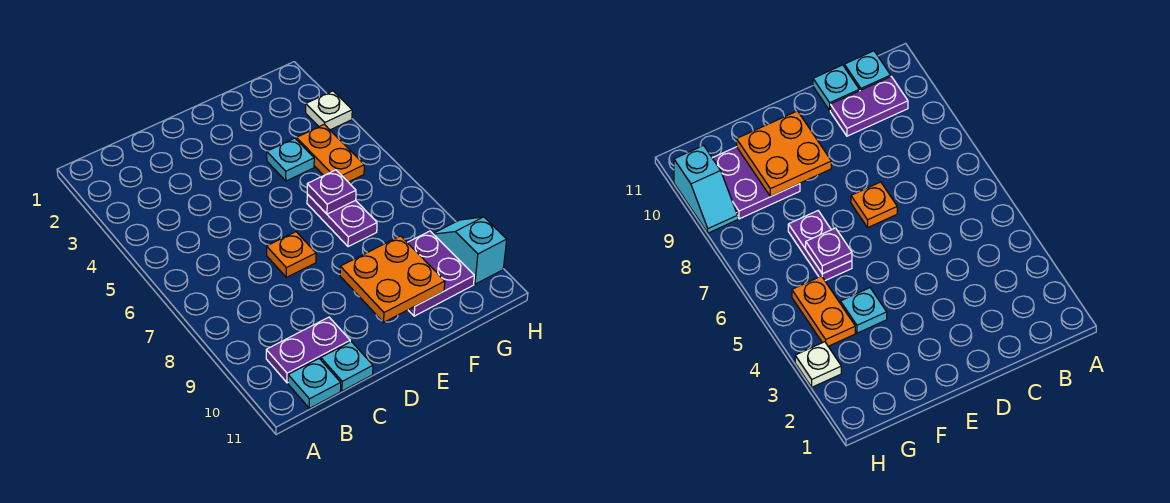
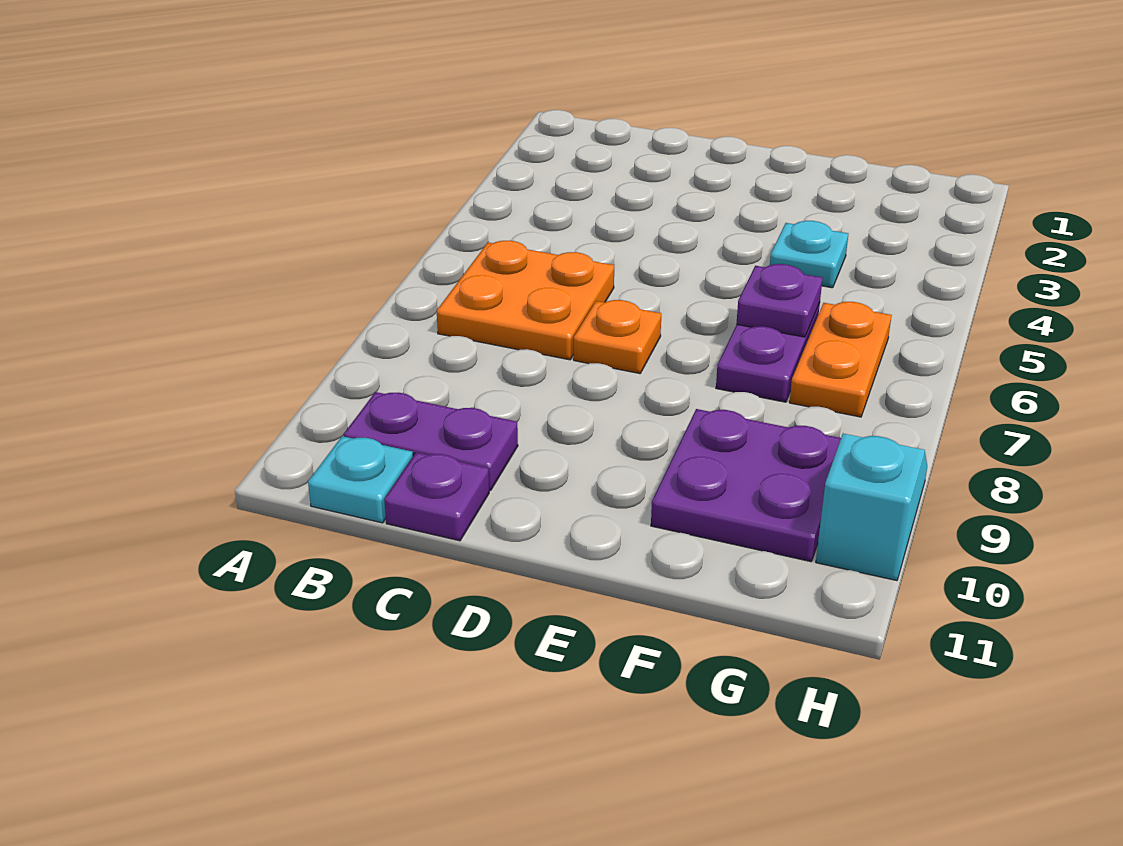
cyan plate C11 level 1 -> purple plate C11 level 1
orange plate E9:F10 level 2 -> orange plate B6:C7 level 1
orange plate G4:G5 level 1 -> orange plate G6:G7 level 1
white plate H3 level 1 -> none

